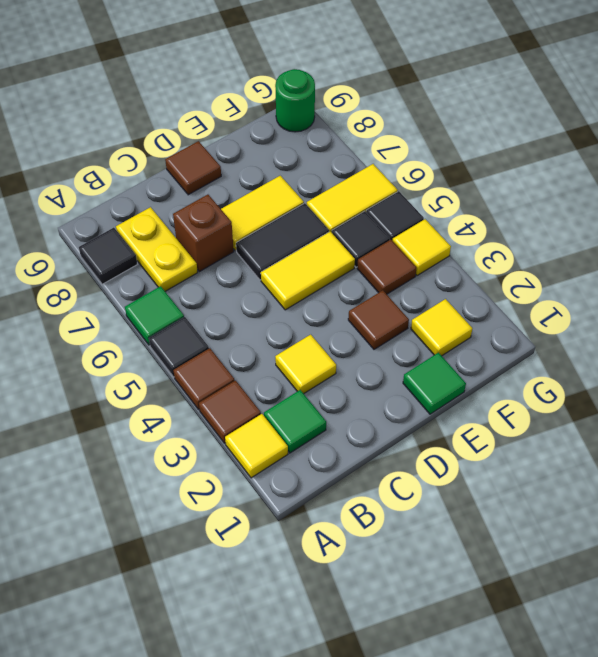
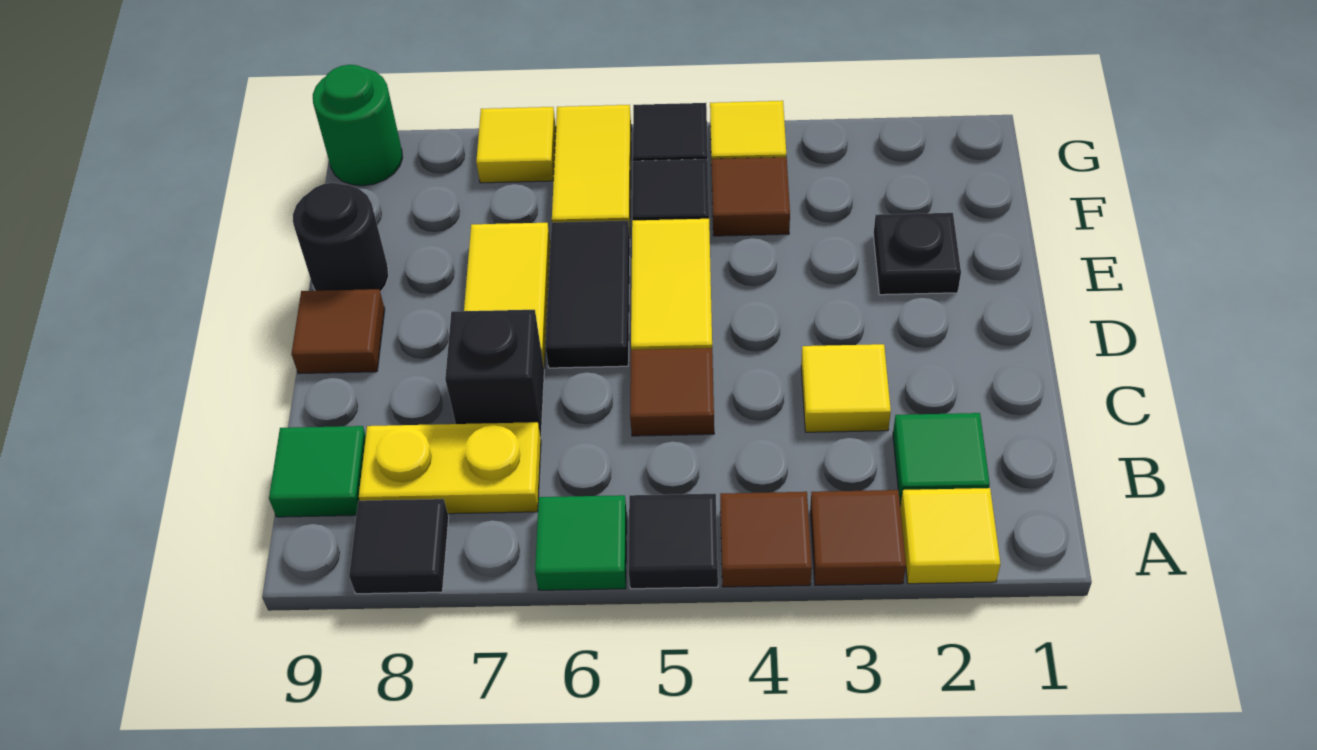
brown brick C7 level 1 -> black brick C7 level 1
green tile E1 level 1 -> green tile B9 level 1
none -> black plate E2 level 1
brown tile E3 level 1 -> brown tile C5 level 1
none -> black round brick E9 level 1
yellow tile F2 level 1 -> yellow tile G7 level 1

